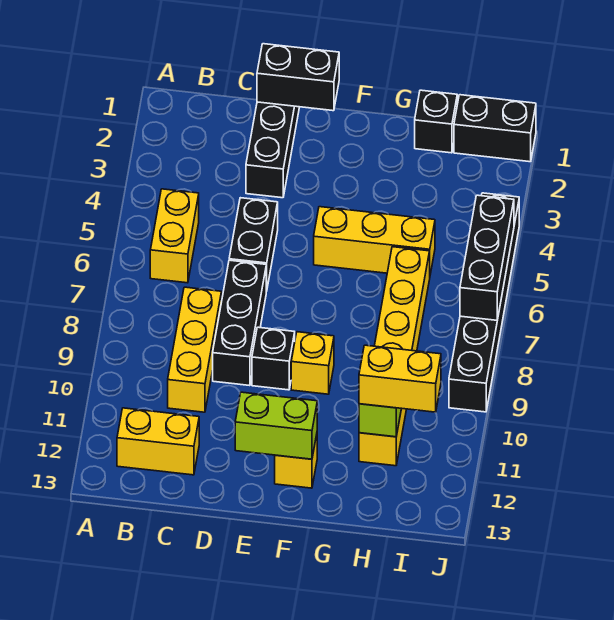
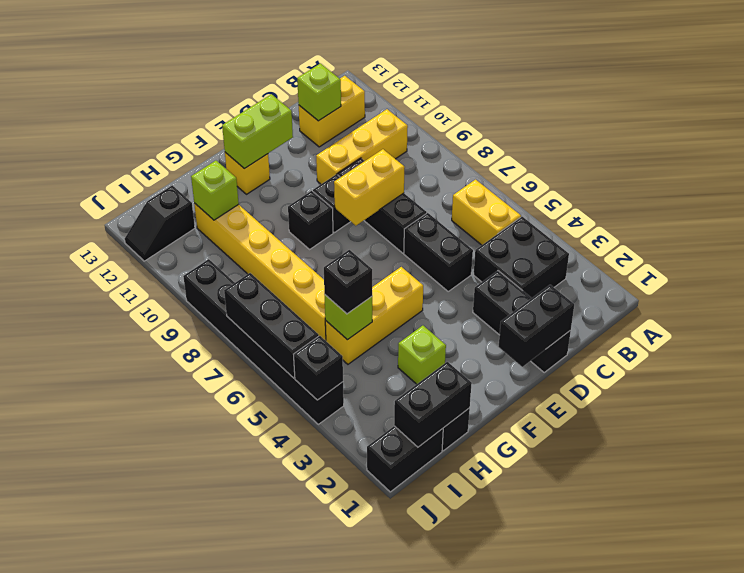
none -> black brick B3:C4 level 1
yellow brick C8:C10 level 1 -> yellow brick B10:D10 level 1
none -> lime brick C12 level 2
yellow brick F9 level 1 -> black brick F9 level 1
none -> lime brick G3 level 1
none -> black brick H1:I1 level 2
none -> lime brick H5 level 2
none -> black brick H5 level 3
yellow brick H11:I11 level 3 -> yellow brick D8:E8 level 2
none -> black slope I12:J12 level 1 top I
none -> black brick J4 level 2

